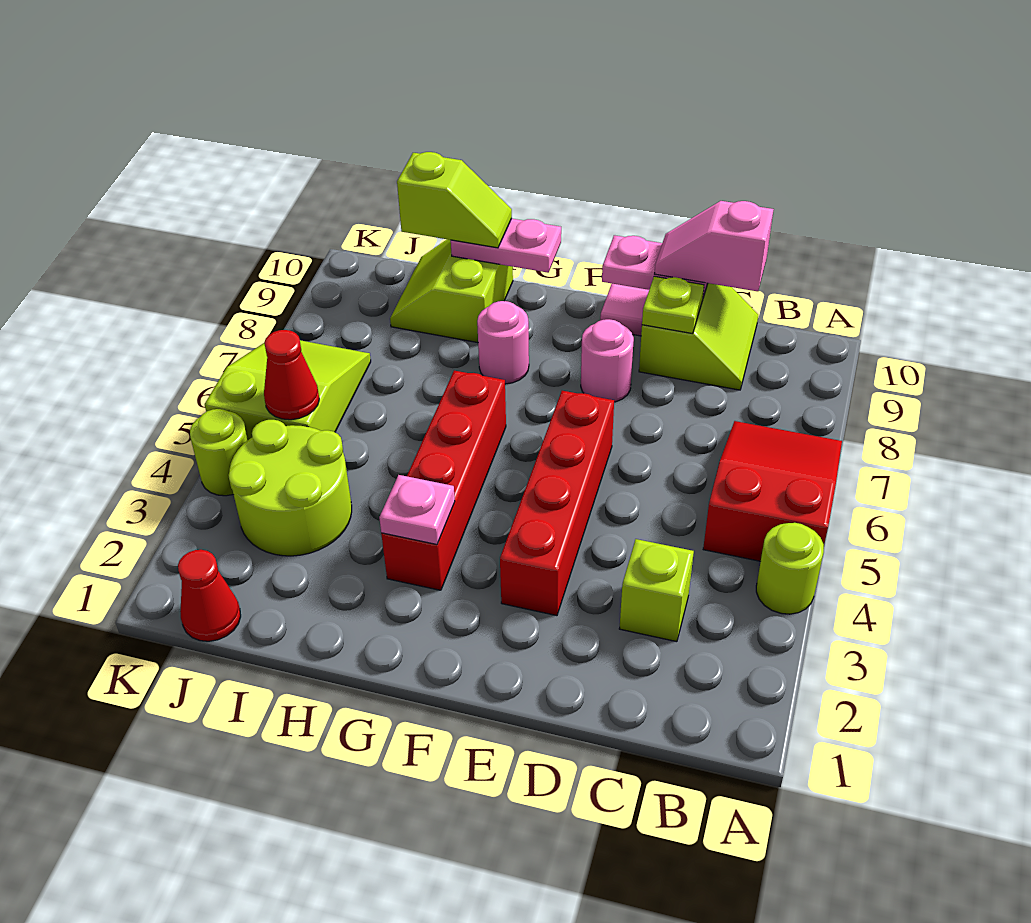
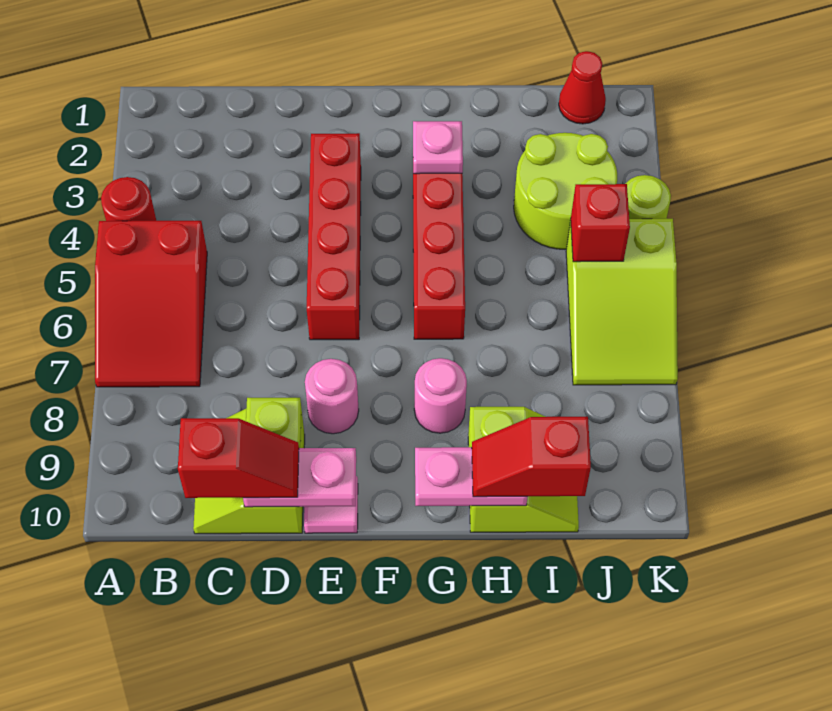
lime round brick A4 level 1 -> red round brick A4 level 1
lime brick C3 level 1 -> none
pink slope C10:D10 level 3 top C -> red slope C10:D10 level 3 top C
lime slope H10:I10 level 3 top I -> red slope H10:I10 level 3 top I
red cone J5 level 2 -> red brick J5 level 2

